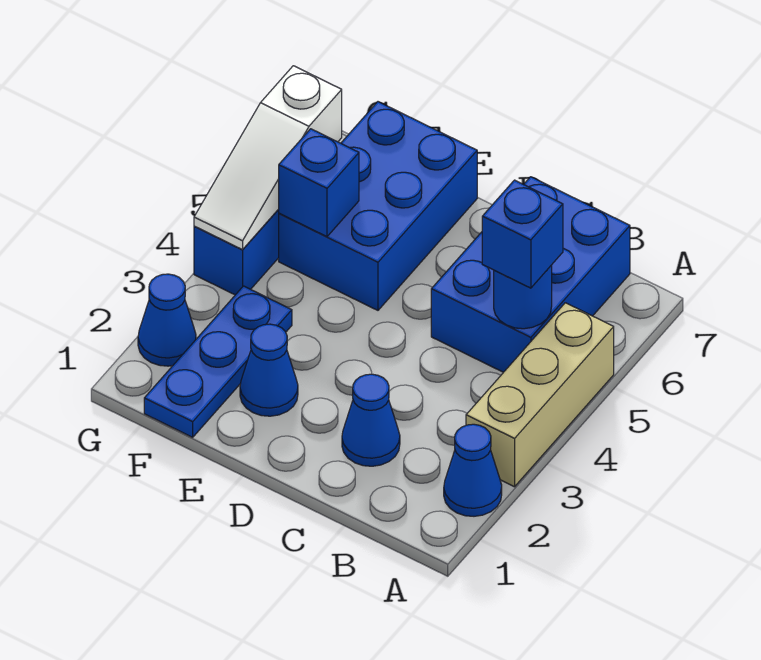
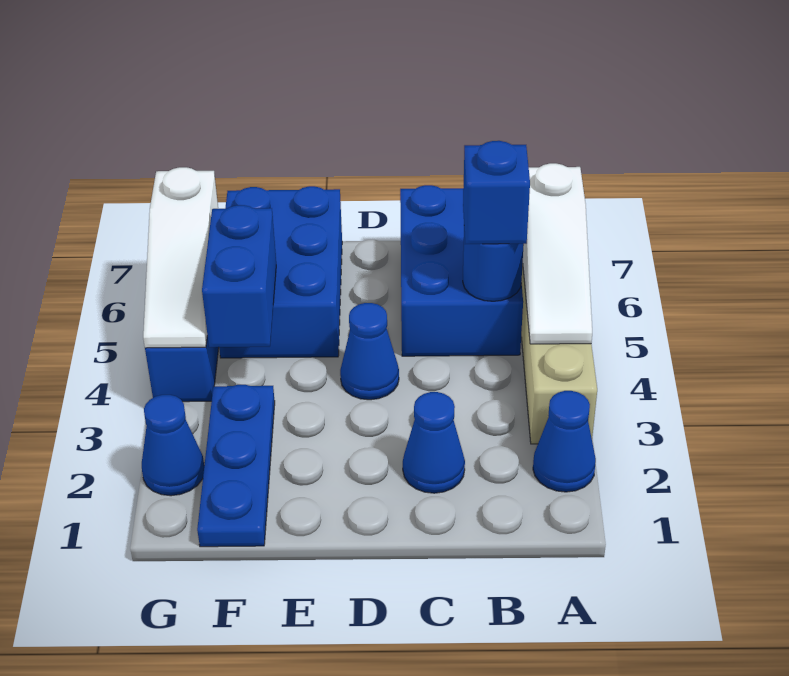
none -> white slope A4:A6 level 2 top 6
blue cone E2 level 1 -> blue cone D4 level 1
blue brick F5 level 2 -> blue brick F4:F5 level 2

